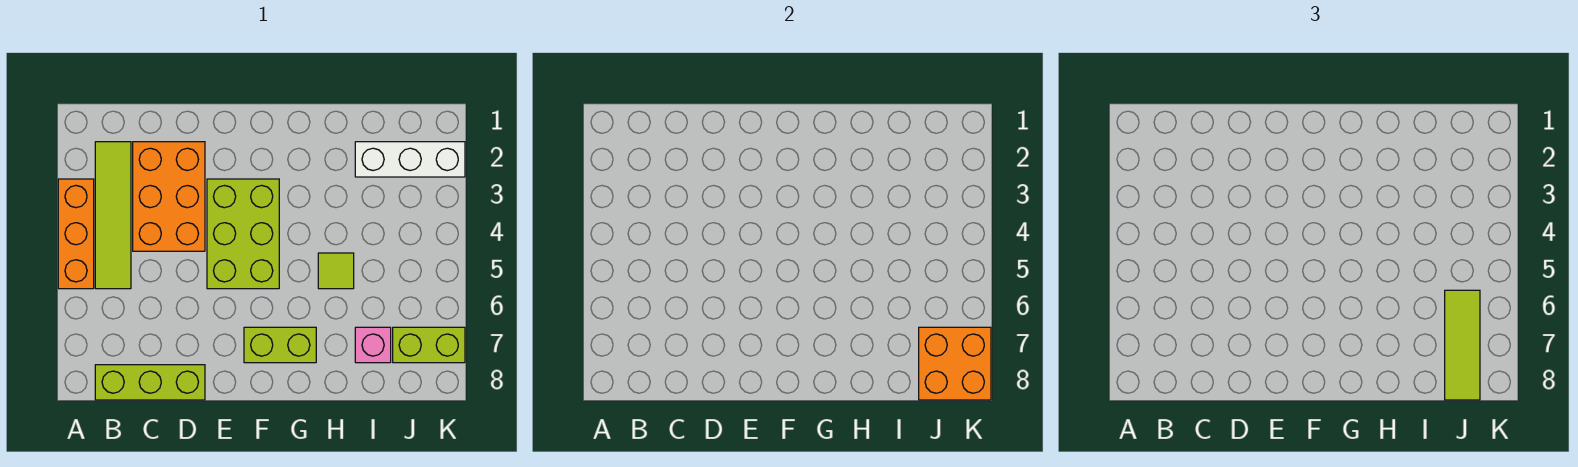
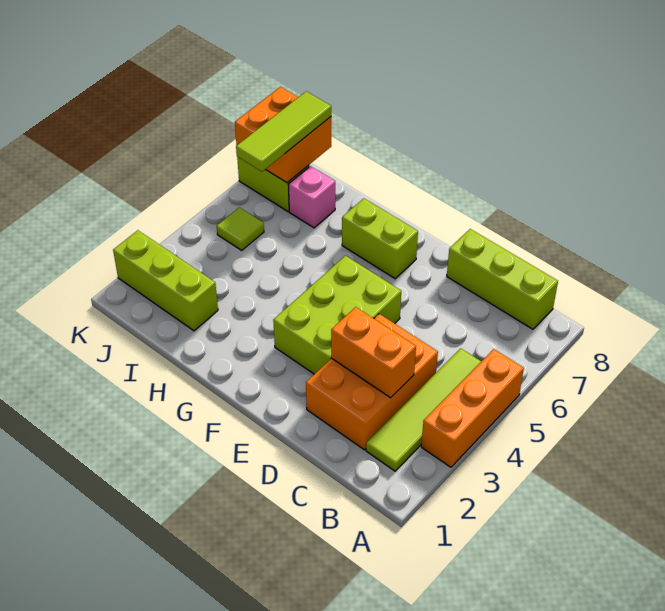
none -> orange brick C3:D3 level 2
lime tile H5 level 1 -> lime tile J5 level 1
white brick I2:K2 level 1 -> lime brick I2:K2 level 1

